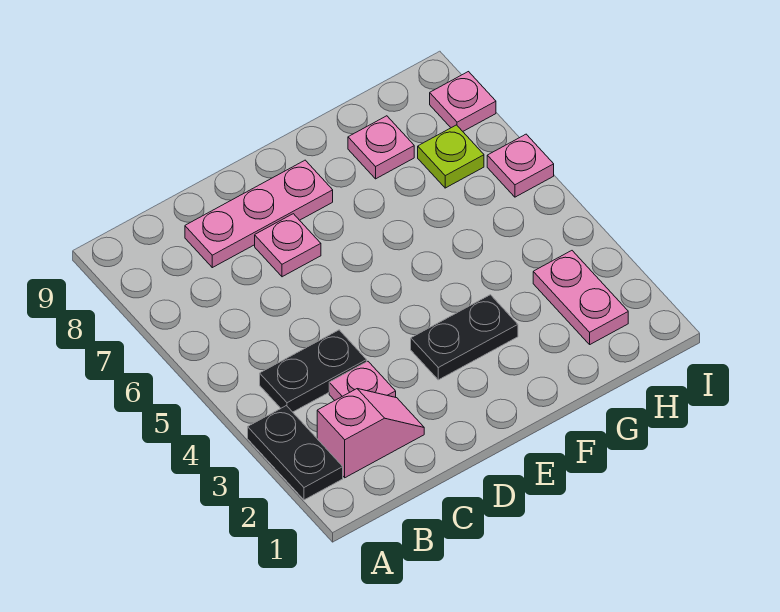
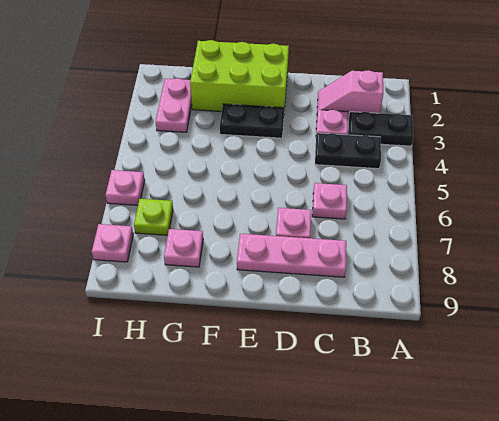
black plate A2:A3 level 1 -> black plate A3:B3 level 1
none -> pink plate C6 level 1
none -> lime brick E1:G2 level 1

